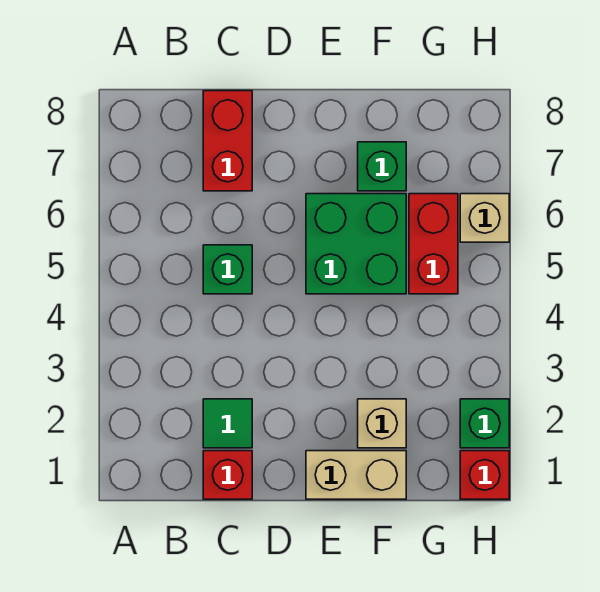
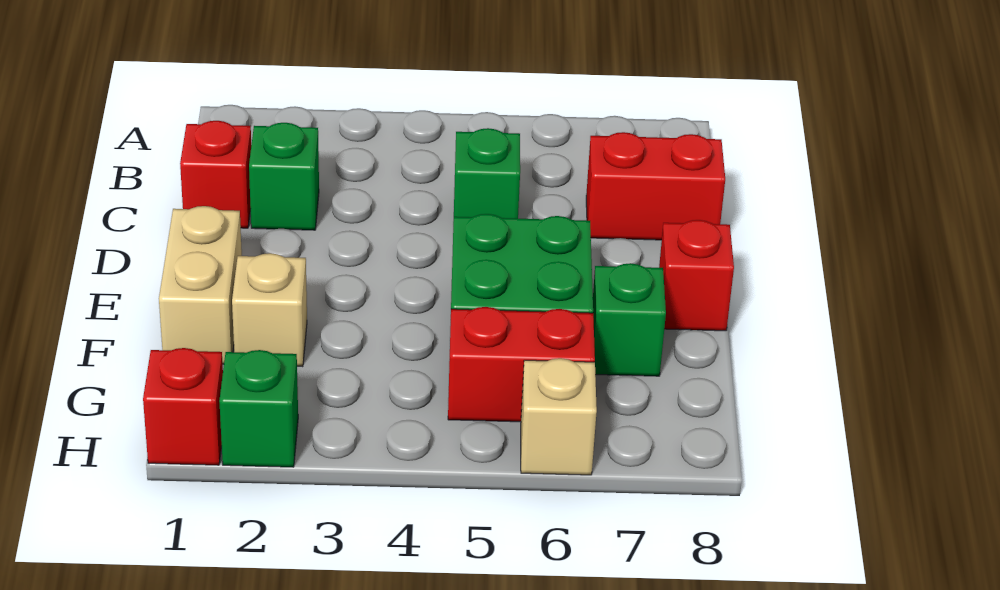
green tile C2 level 1 -> green brick C2 level 1
none -> red brick E8 level 1

